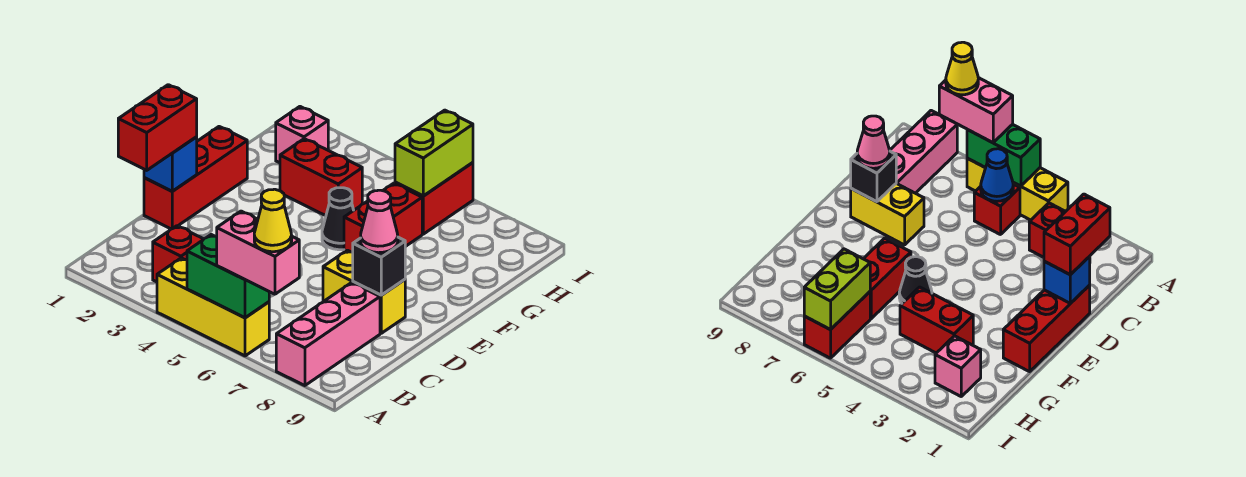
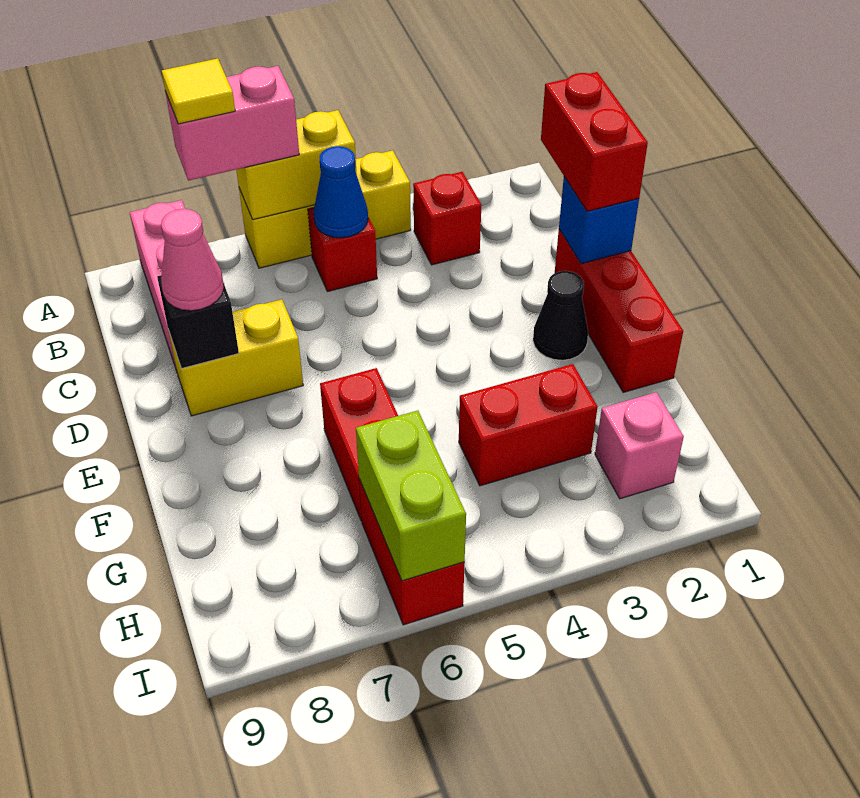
green brick A5:A6 level 2 -> yellow brick A5:A6 level 2
yellow cone A7 level 4 -> yellow tile A7 level 4
black cone F5 level 1 -> black cone E2 level 1

